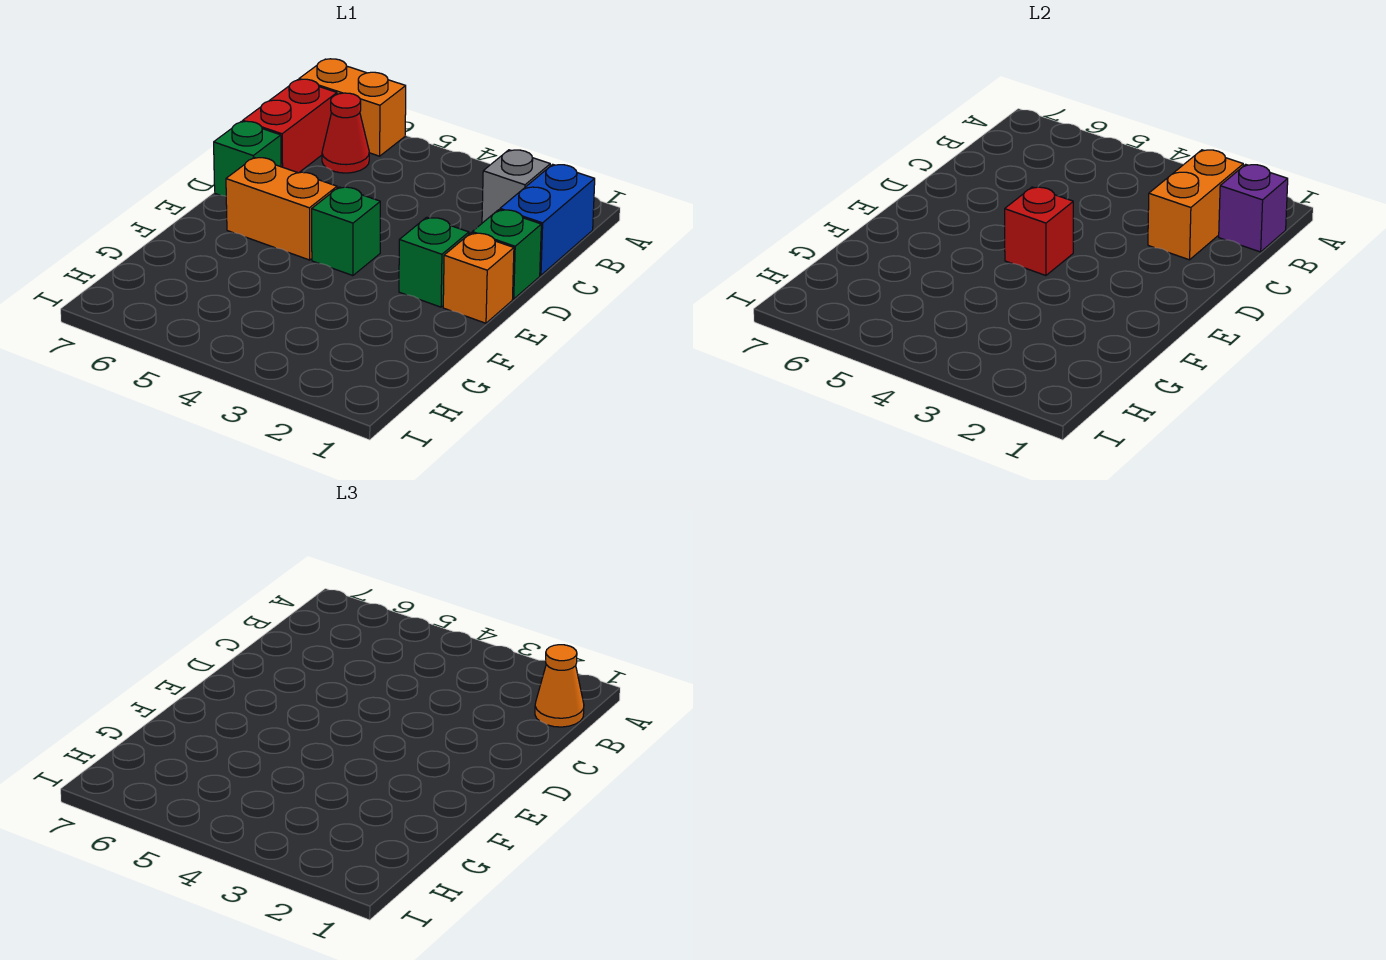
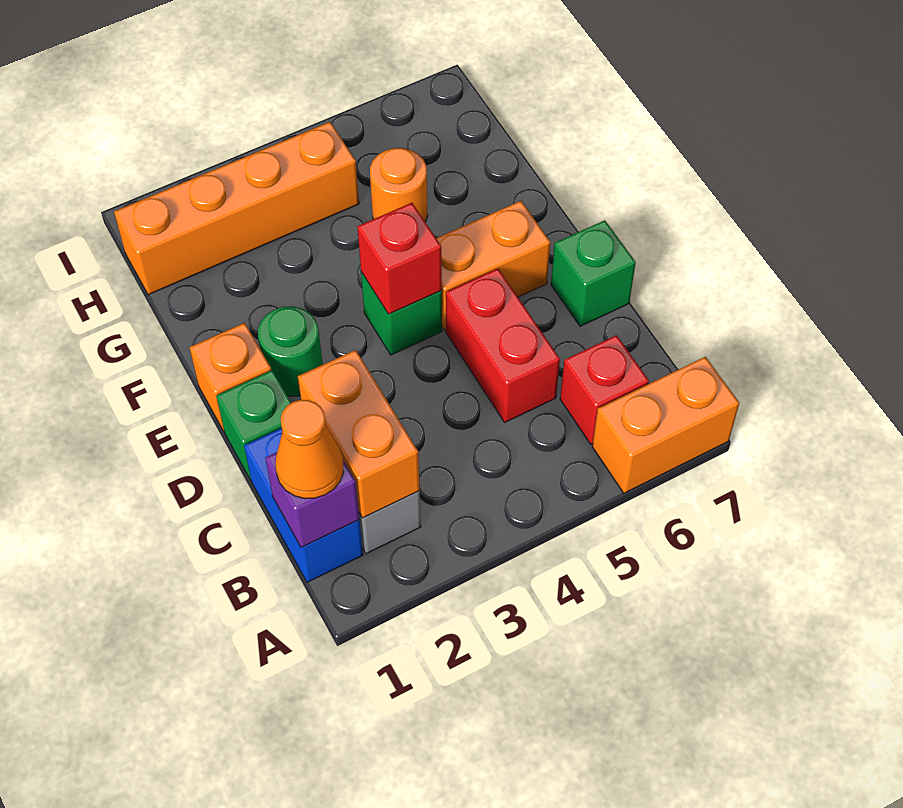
red cone B6 level 1 -> red brick B6 level 1
red brick B7:C7 level 1 -> red brick C5:D5 level 1
green brick E2 level 1 -> green round brick E2 level 1
none -> orange round brick G5 level 1
none -> orange brick H1:H4 level 1

